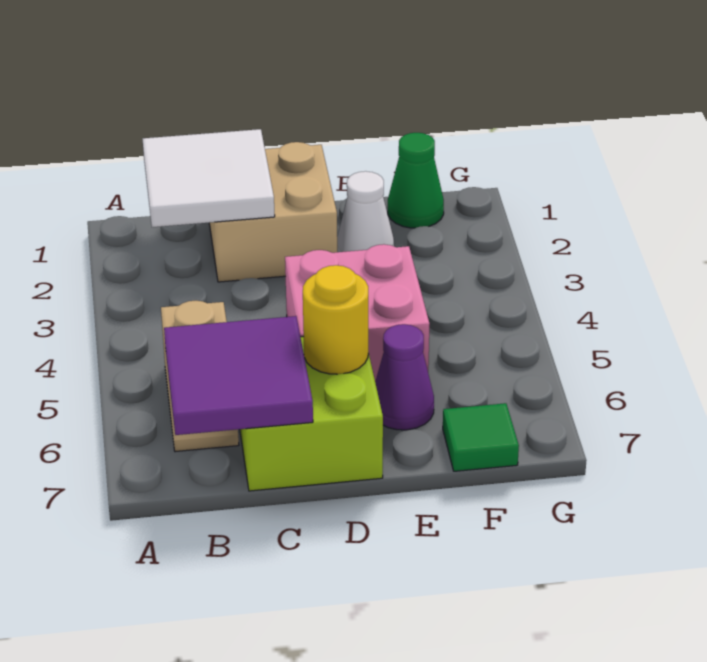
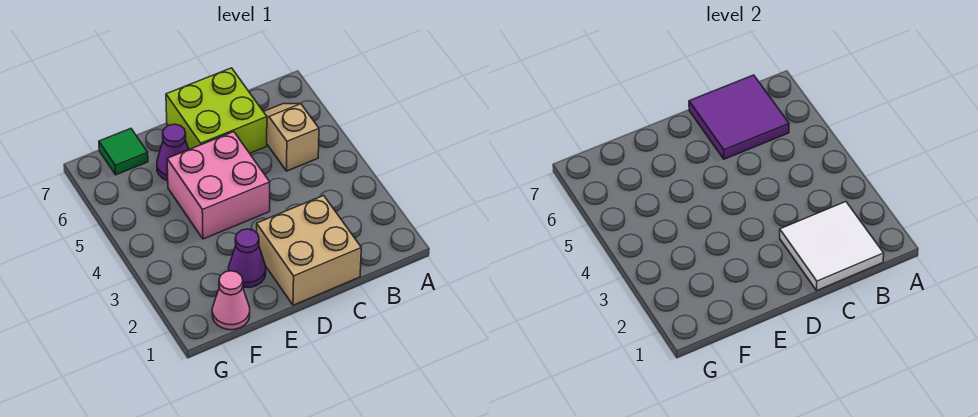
yellow round brick D6 level 2 -> none
white cone E2 level 1 -> purple cone E2 level 1
green cone F1 level 1 -> pink cone F1 level 1

